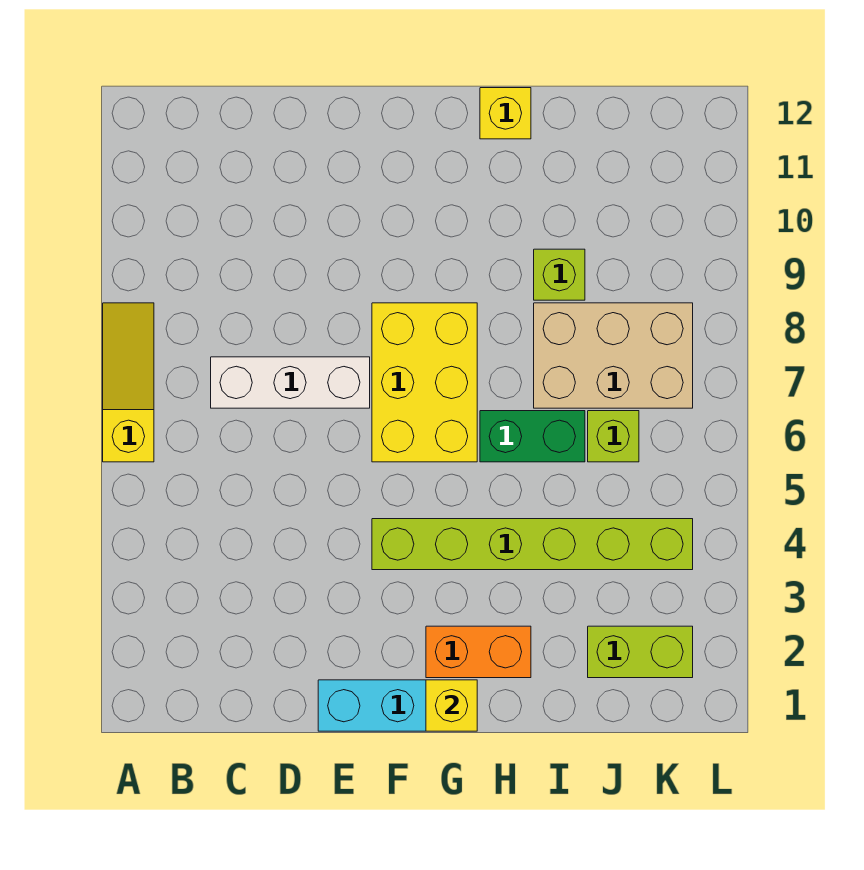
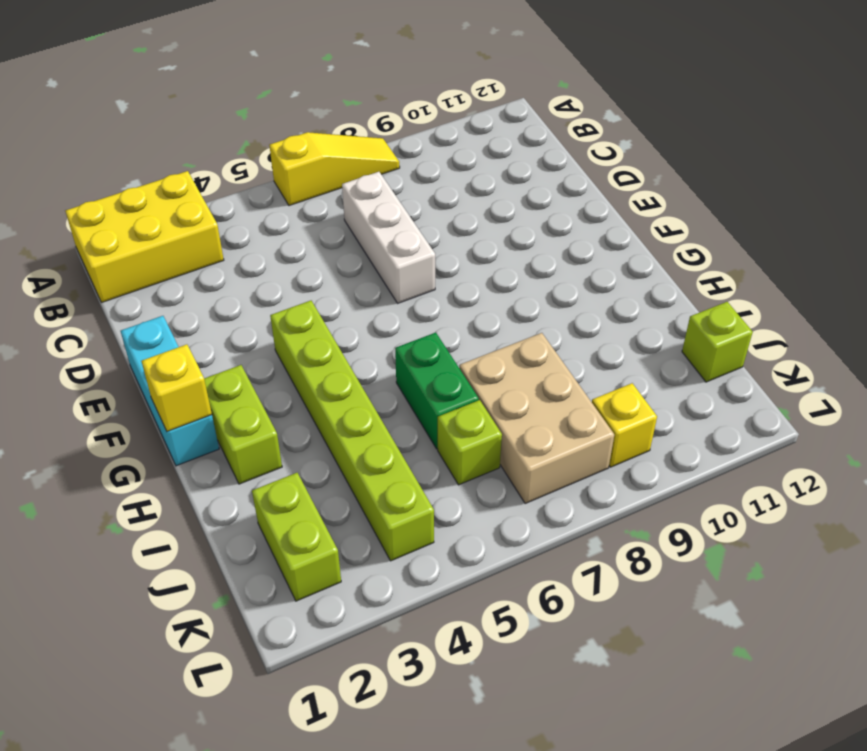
yellow brick F6:G8 level 1 -> yellow brick A1:B3 level 1
orange brick G2:H2 level 1 -> lime brick G2:H2 level 1
yellow brick H12 level 1 -> yellow brick K9 level 1
lime brick I9 level 1 -> lime brick J12 level 1

